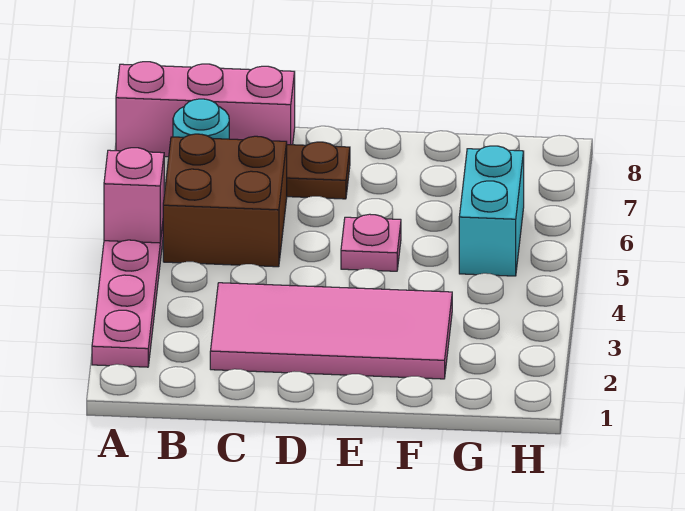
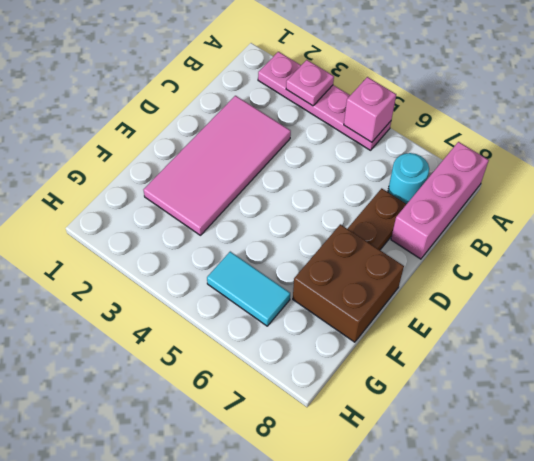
brown brick B5:C6 level 1 -> brown brick E7:F8 level 1
pink plate E5 level 1 -> pink plate A3 level 2
cyan brick G5:G6 level 1 -> cyan tile G5:G6 level 1

